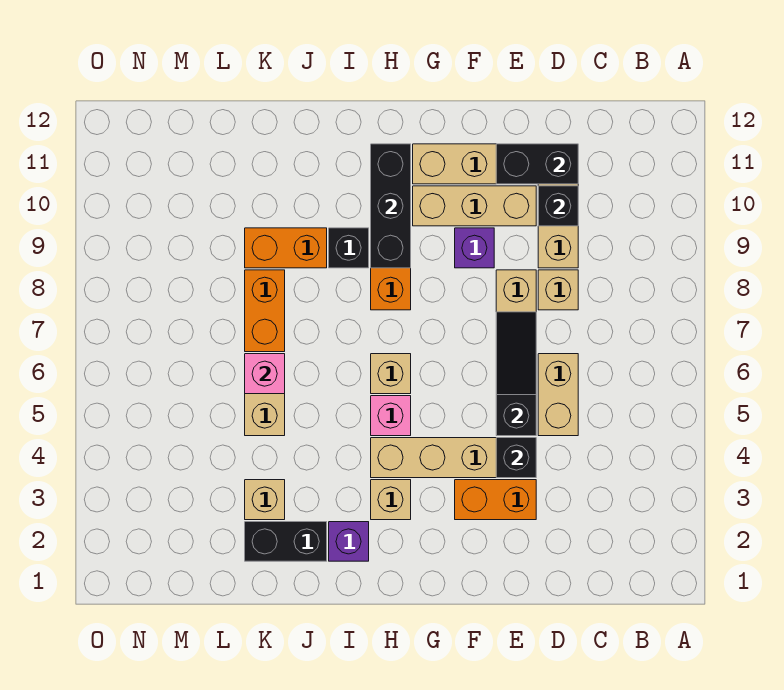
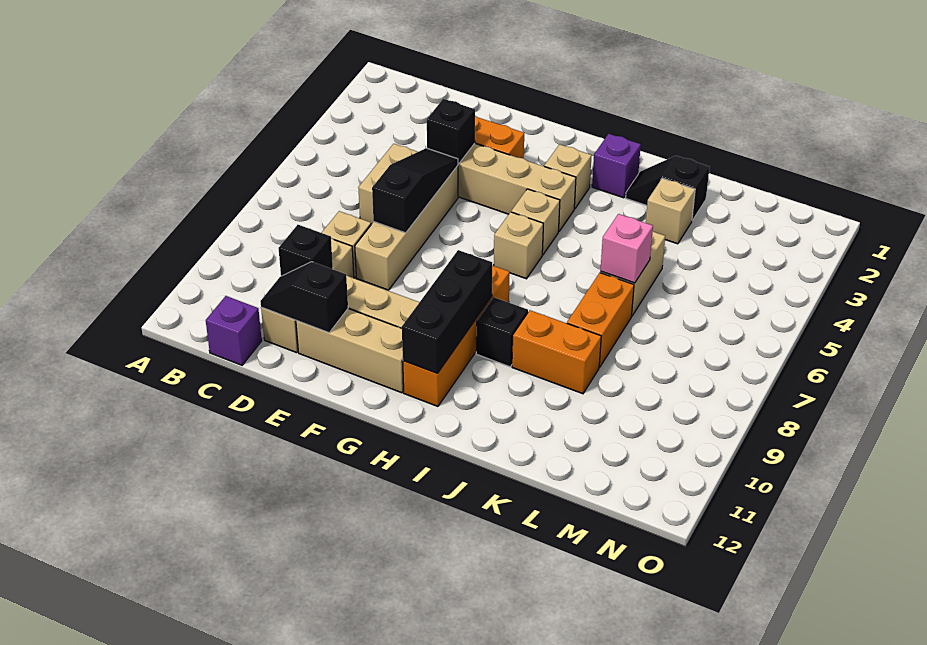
black brick D11:E11 level 2 -> black slope D11:E11 level 2 top E
black slope E5:E7 level 2 top 5 -> black slope E5:E7 level 2 top 7
purple brick F9 level 1 -> purple brick C12 level 1
pink brick H5 level 1 -> tan brick H5 level 1
black brick J2:K2 level 1 -> black slope J2:K2 level 1 top K

